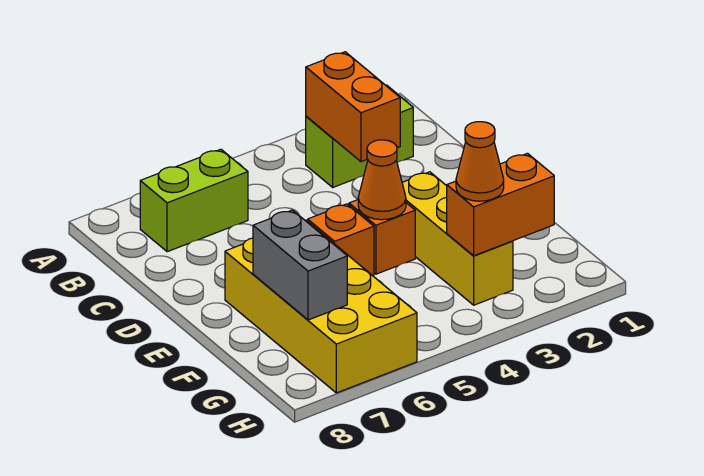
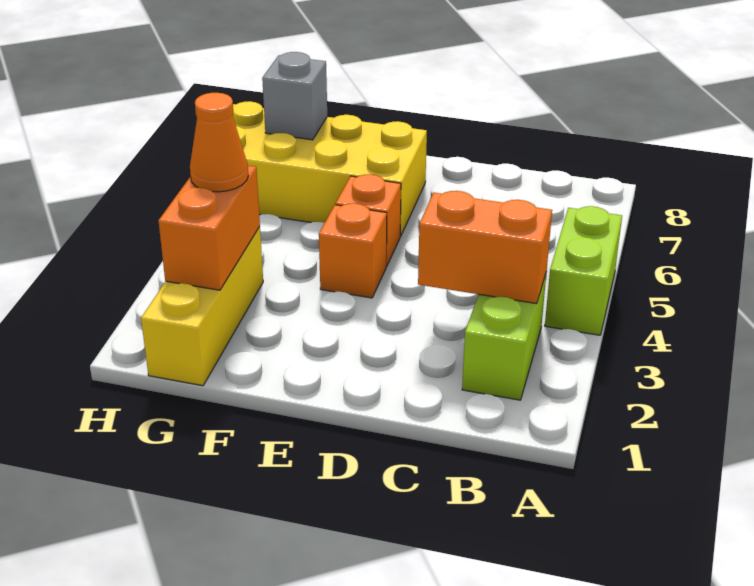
lime brick B6:B7 level 1 -> lime brick A4:A5 level 1
yellow brick E3:G3 level 1 -> yellow brick G1:G3 level 1
orange cone E4 level 2 -> none
grey brick F7:G7 level 2 -> grey brick G7 level 2

